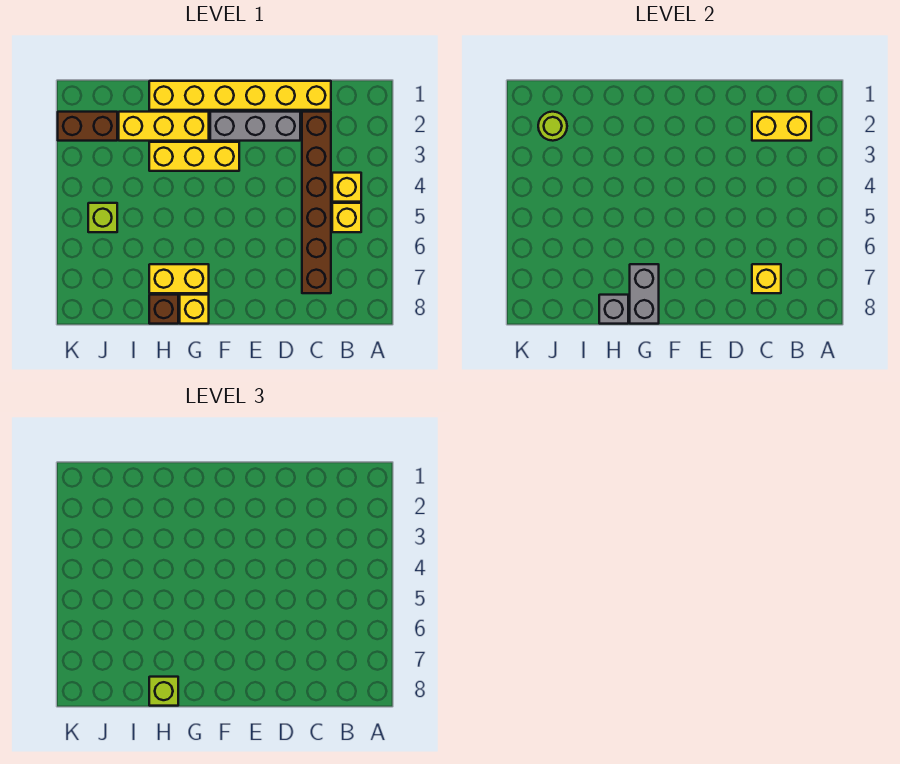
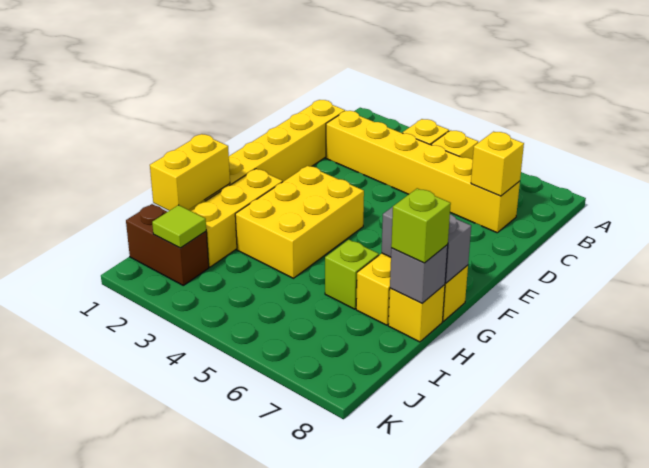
yellow brick B2:C2 level 2 -> yellow brick H1:I1 level 2
brown brick C2:C7 level 1 -> yellow brick C2:C7 level 1
grey brick D2:F2 level 1 -> none
yellow brick F3:H3 level 1 -> yellow brick F3:H4 level 1
brown brick H8 level 1 -> yellow brick H8 level 1
brown brick J2:K2 level 1 -> brown brick J1:J2 level 1
lime round brick J2 level 2 -> lime tile J2 level 2
lime brick J5 level 1 -> lime brick H6 level 1

